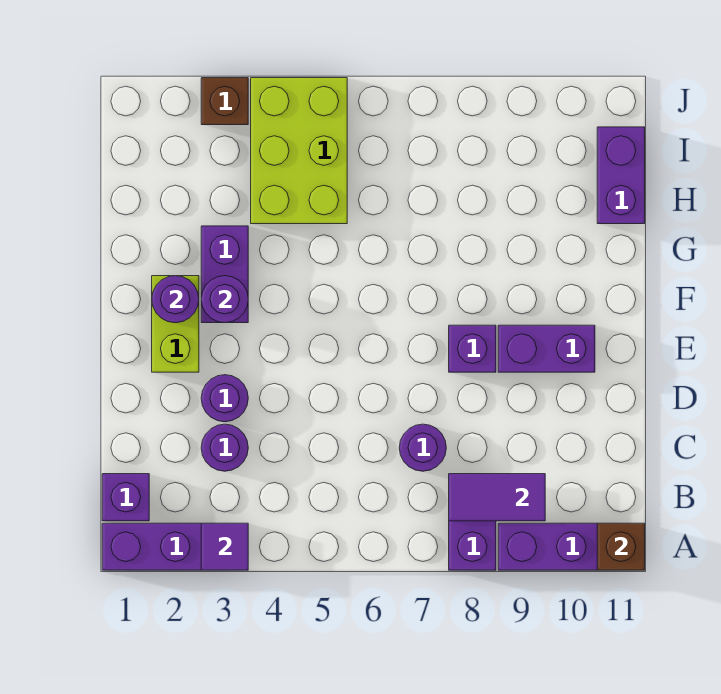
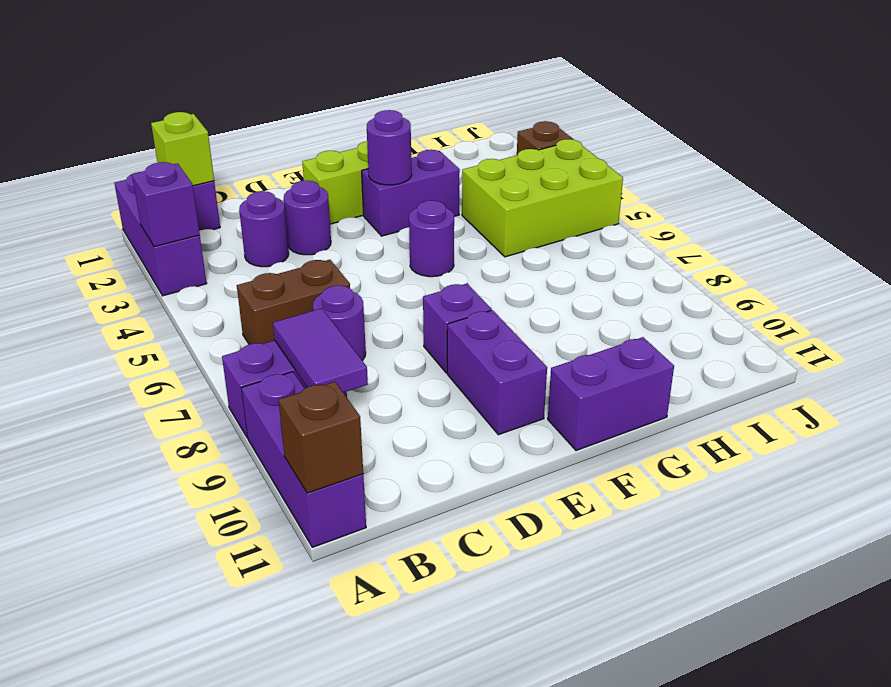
purple tile A3 level 2 -> purple brick A3 level 2
none -> lime brick B1 level 2
none -> brown brick B6:C6 level 1
purple round brick F2 level 2 -> purple round brick F5 level 1
purple brick H11:I11 level 1 -> purple brick F11:G11 level 1

